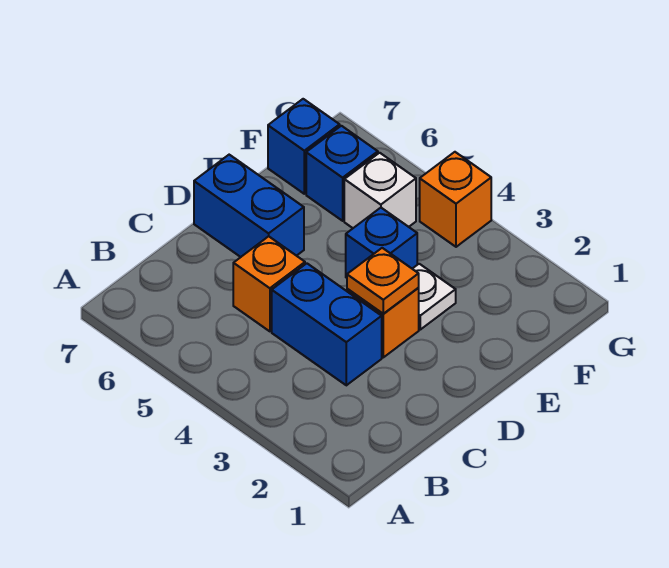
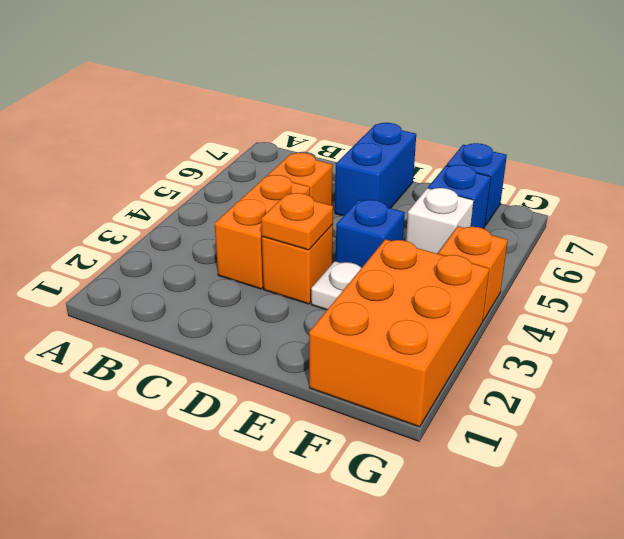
blue brick C3:C4 level 1 -> orange brick C3:C4 level 1
none -> orange brick F1:G3 level 1

